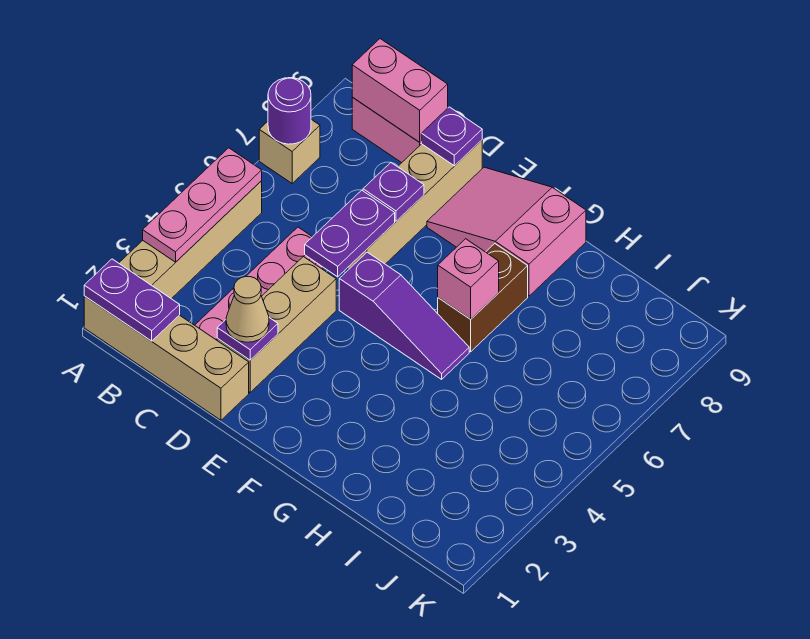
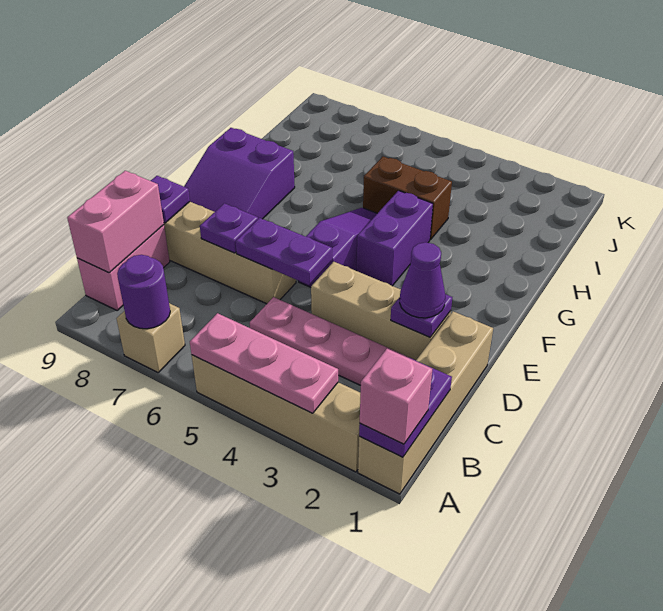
tan cone D2 level 3 -> purple cone D2 level 3
pink slope E8:G9 level 1 top G -> purple slope E8:G9 level 1 top G
none -> purple brick F4:G4 level 1
brown brick G6:G7 level 1 -> brown brick H4:H5 level 1
pink brick G6 level 2 -> pink brick A1 level 3

